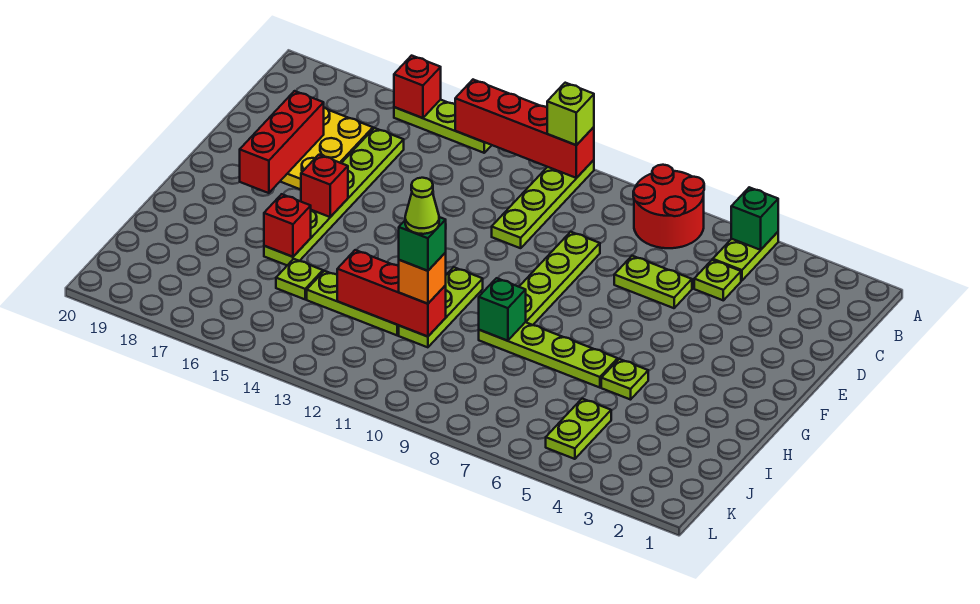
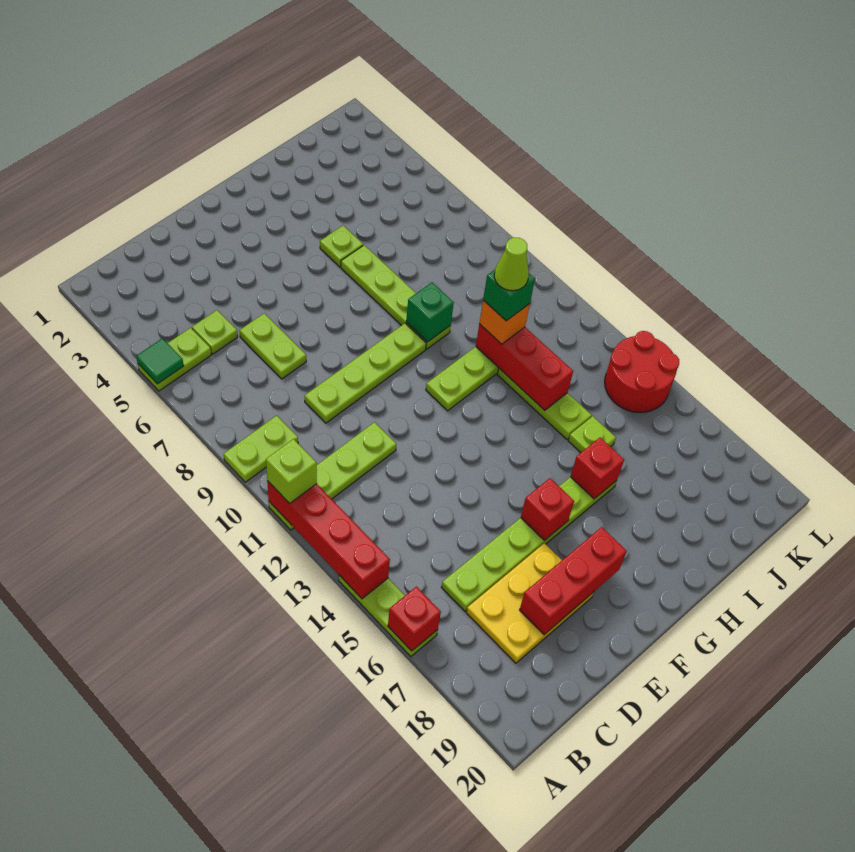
green brick A5 level 2 -> green tile A5 level 2
red round brick A7:B8 level 1 -> red round brick K14:L15 level 1
lime plate J5:K5 level 1 -> lime plate A9:B9 level 1

